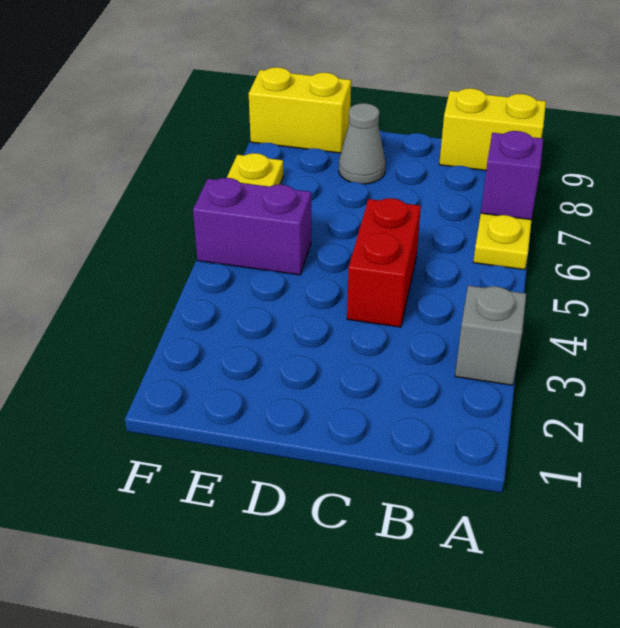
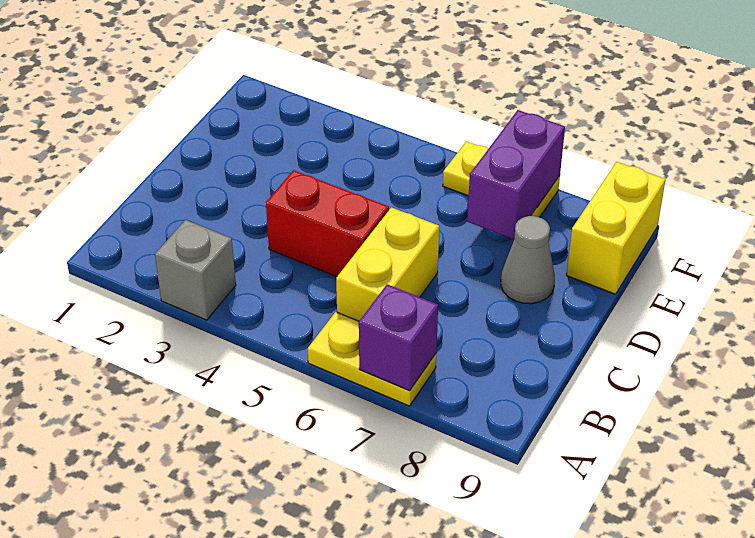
yellow brick A9:B9 level 1 -> yellow brick B6:C6 level 1
purple brick E5:F5 level 1 -> purple brick E7:F7 level 2

